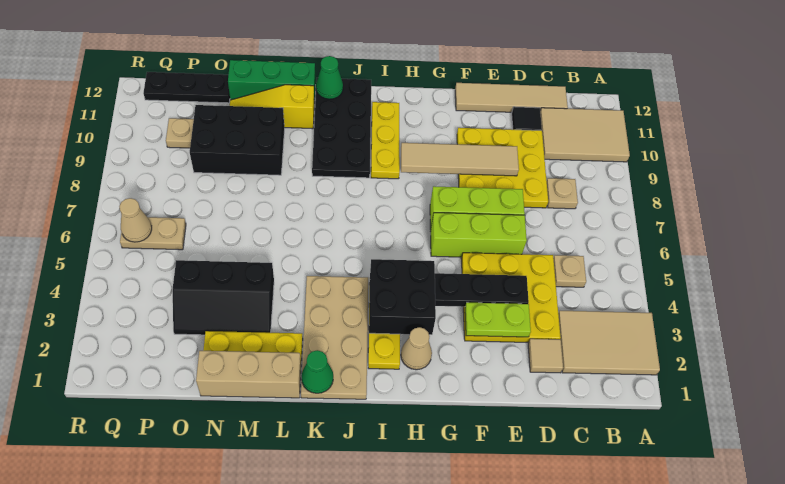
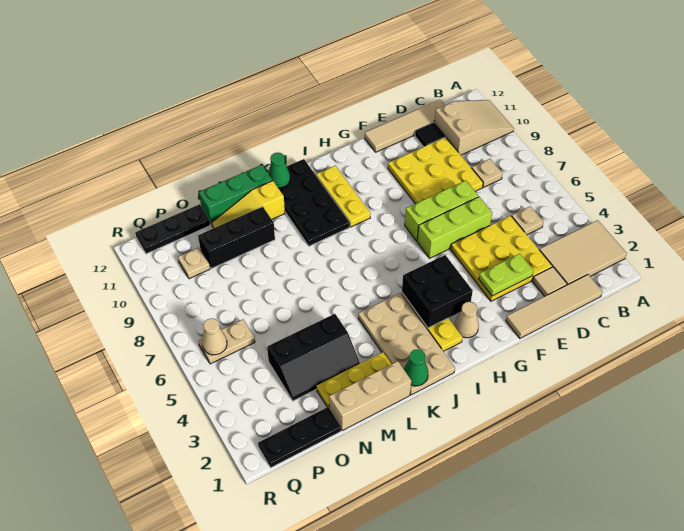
tan tile A10:C11 level 1 -> tan slope A10:C11 level 1 top C
black plate E4:G4 level 2 -> black plate O1:Q1 level 1
tan tile E9:H9 level 2 -> tan tile C1:F1 level 1
black brick M9:O10 level 1 -> black brick M10:O10 level 1

